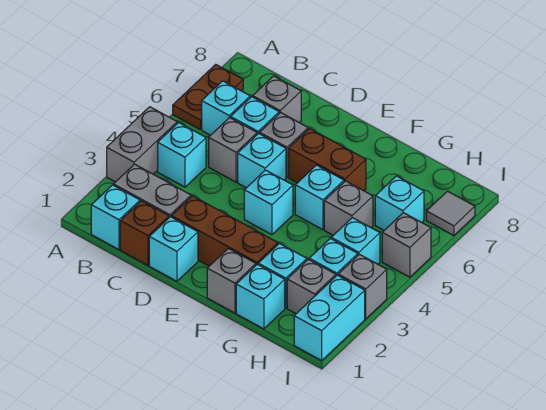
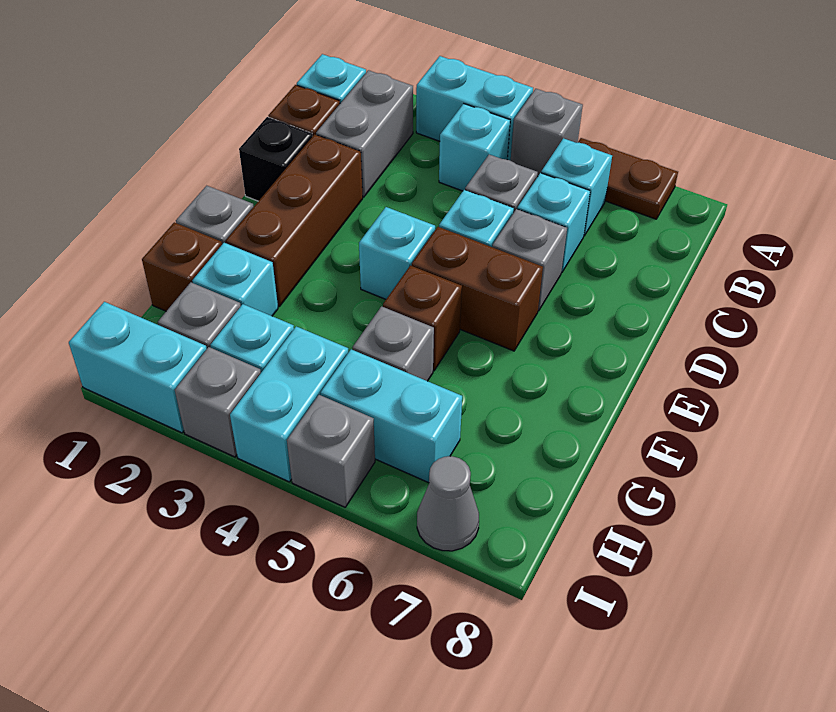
grey brick A3:A4 level 1 -> cyan brick A3:A4 level 1
grey brick C7 level 1 -> grey brick A5 level 1
cyan brick D1 level 1 -> black brick D1 level 1
brown brick E6:F6 level 1 -> brown brick E5:E6 level 1
cyan brick F5 level 1 -> brown brick F5 level 1
cyan brick G1 level 1 -> brown brick G1 level 1
cyan brick H4 level 1 -> cyan brick H4:I4 level 1
cyan brick H6 level 1 -> cyan brick H5:H6 level 1
grey tile I7 level 1 -> grey cone I7 level 1

